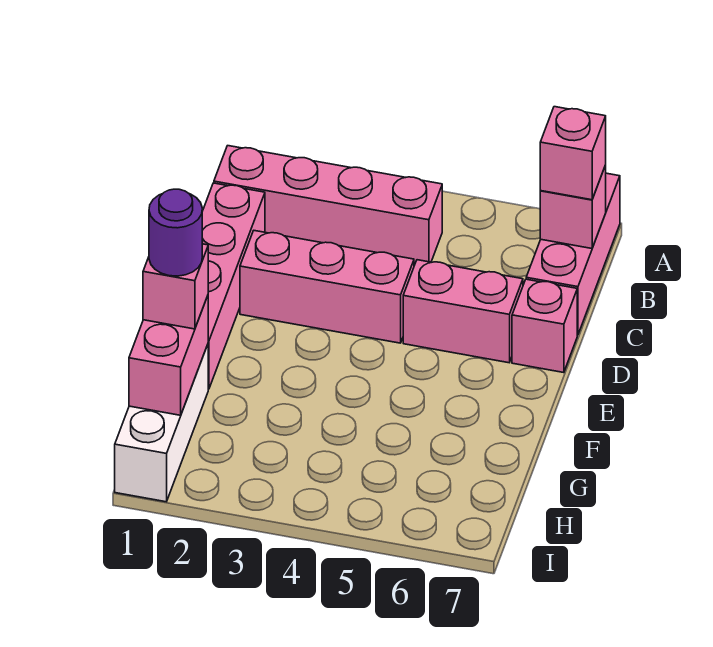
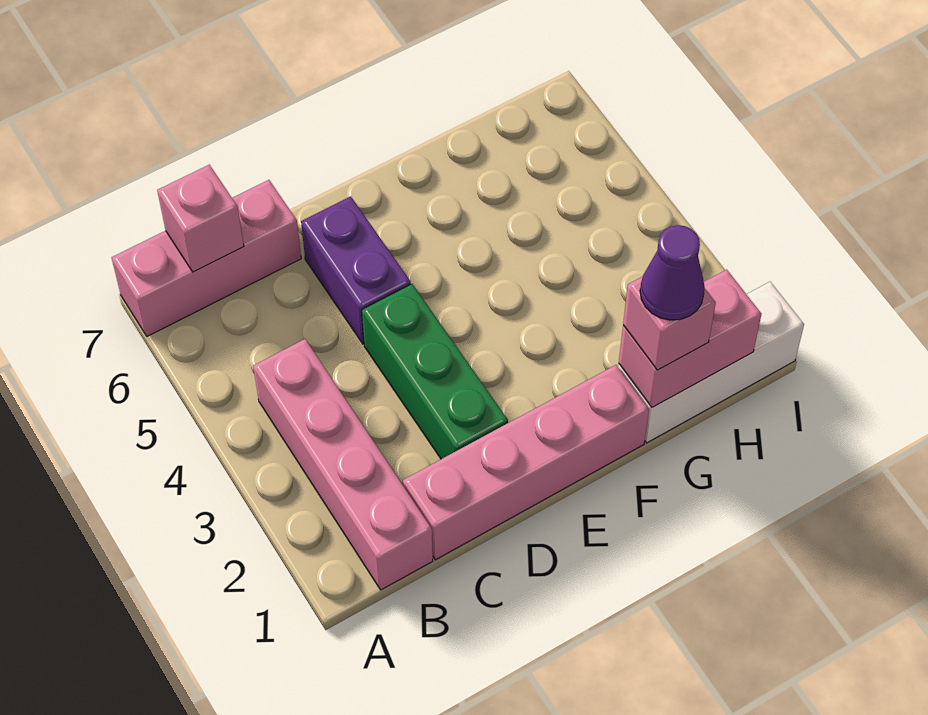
pink brick B7 level 3 -> none
pink brick D2:D4 level 1 -> green brick D2:D4 level 1
pink brick D5:D6 level 1 -> purple brick D5:D6 level 1
pink brick D7 level 1 -> none
purple round brick G1 level 4 -> purple cone G1 level 4

